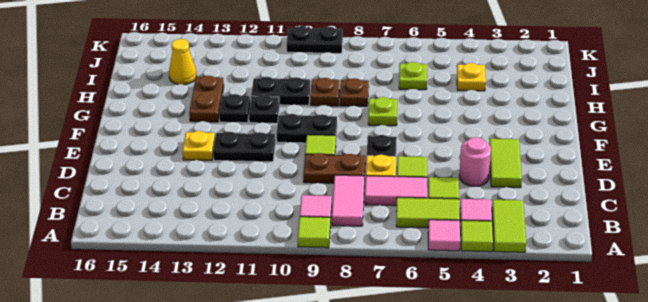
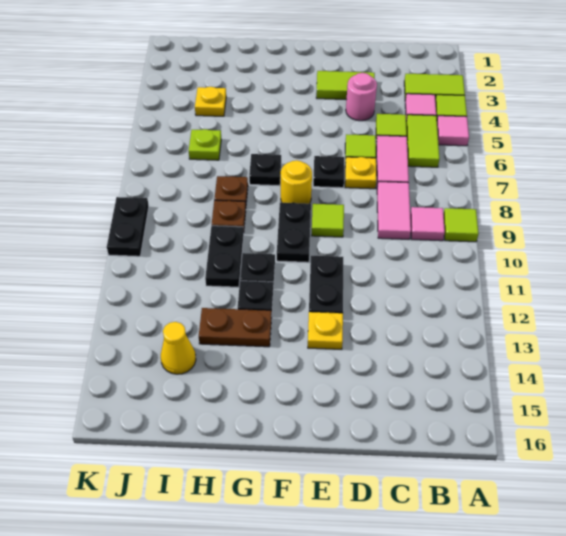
pink tile B8:C8 level 1 -> pink tile C8:C9 level 1
brown plate D8:D9 level 1 -> none
none -> yellow round brick F8 level 1
lime plate G7 level 1 -> black plate G7 level 1

